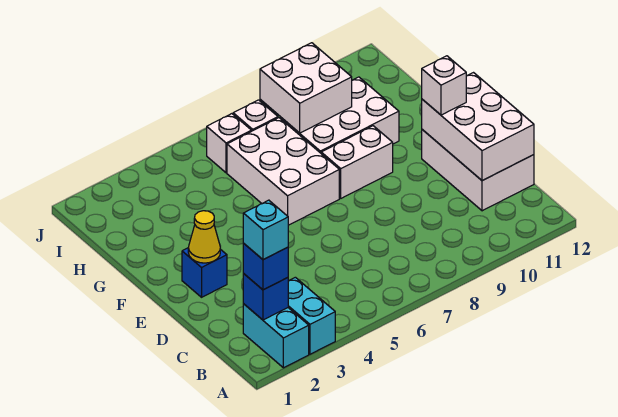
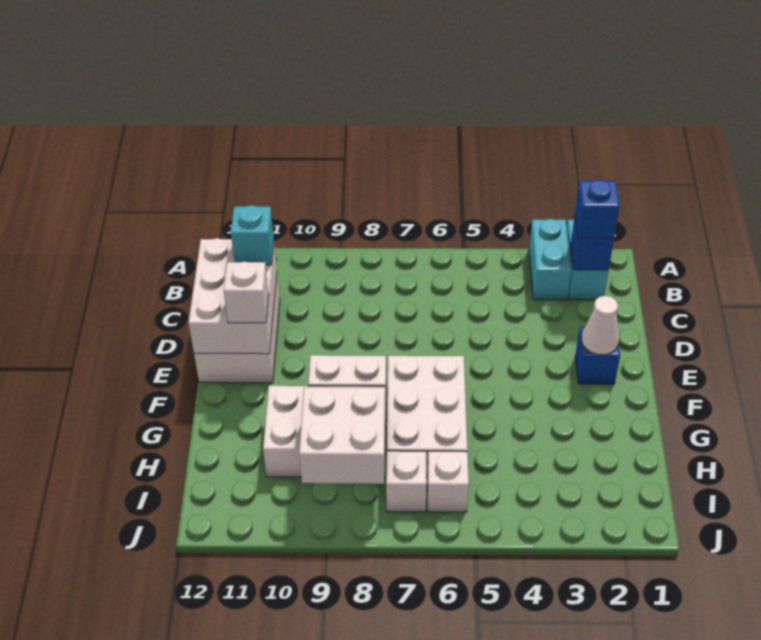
cyan brick B2 level 4 -> cyan brick C11 level 3
yellow cone E2 level 2 -> white cone E2 level 2

